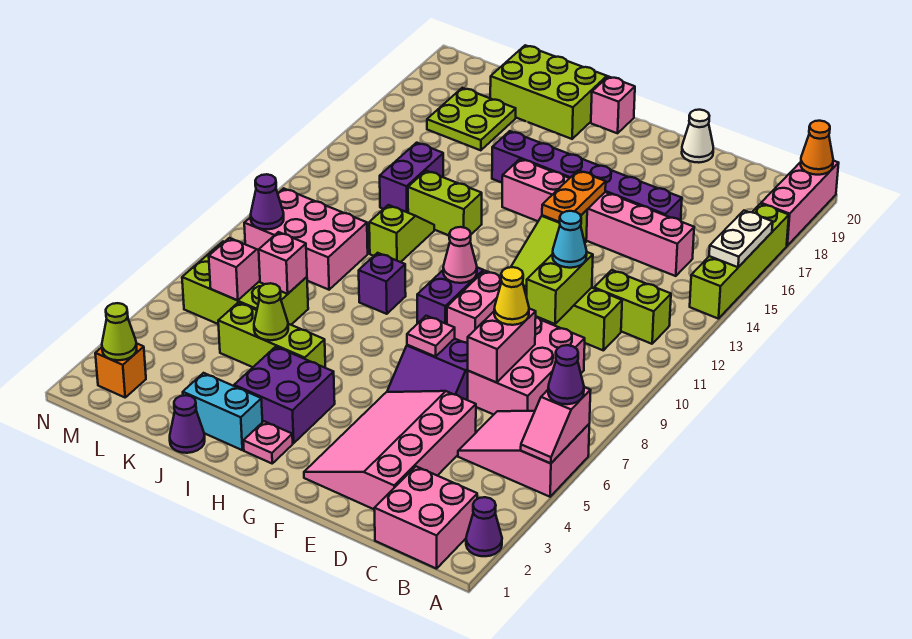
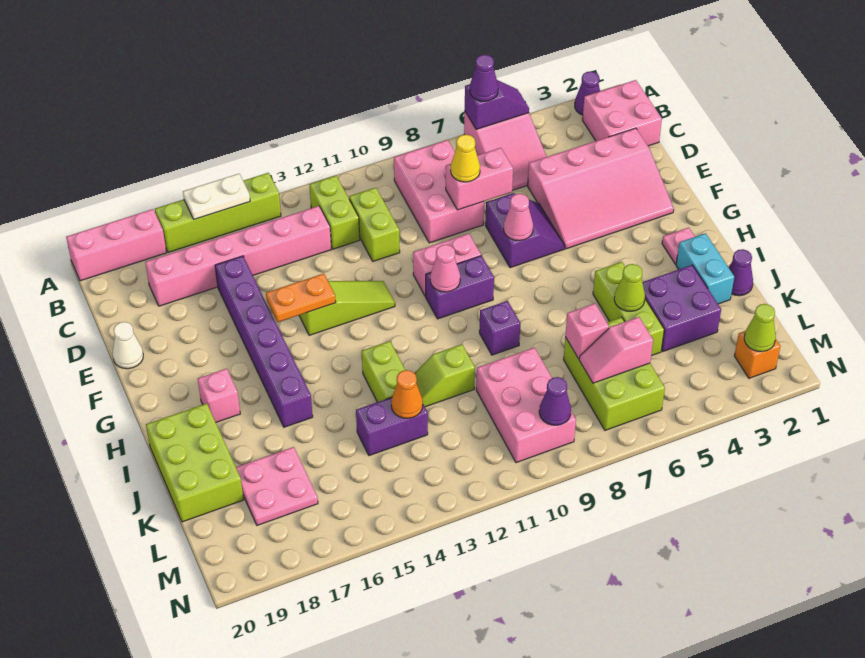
pink slope A5:A6 level 2 top 6 -> purple slope A5:A6 level 2 top 6
orange cone A20 level 2 -> orange cone K13 level 2
pink brick C7:D9 level 1 -> pink brick B8:D9 level 1
pink brick C15:H15 level 1 -> pink brick C13:C18 level 1
lime brick D10:D11 level 2 -> none
cyan cone D11 level 3 -> none
pink plate F7 level 2 -> pink cone F7 level 2
purple brick H3:I4 level 1 -> purple brick J3:K4 level 1
pink brick H20 level 1 -> pink brick H18 level 1
lime plate K17:L18 level 1 -> pink plate K17:L18 level 1

